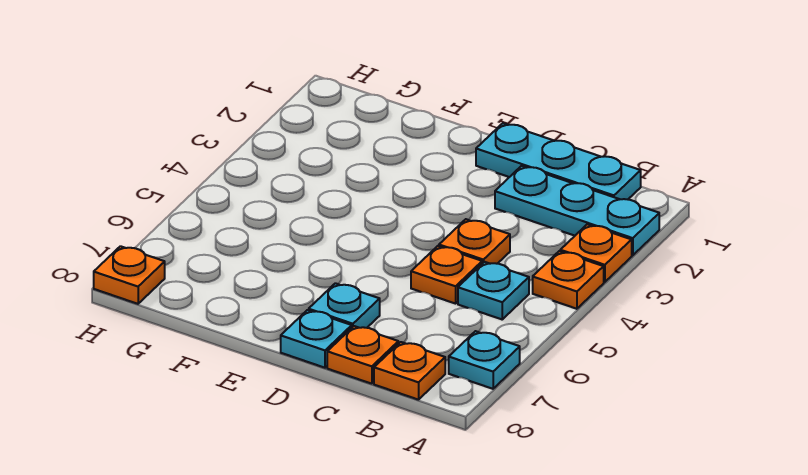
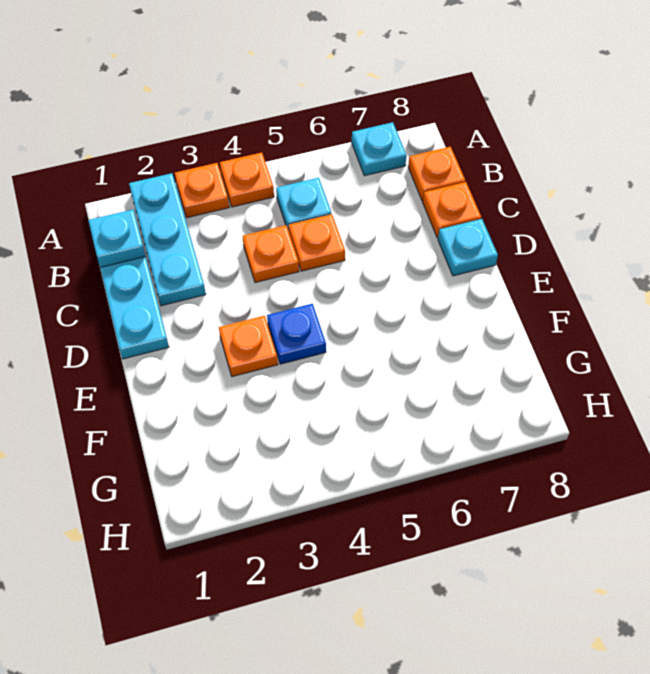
cyan plate D7 level 1 -> cyan plate B1 level 2
none -> blue plate E4 level 1
orange plate H8 level 1 -> orange plate E3 level 1

